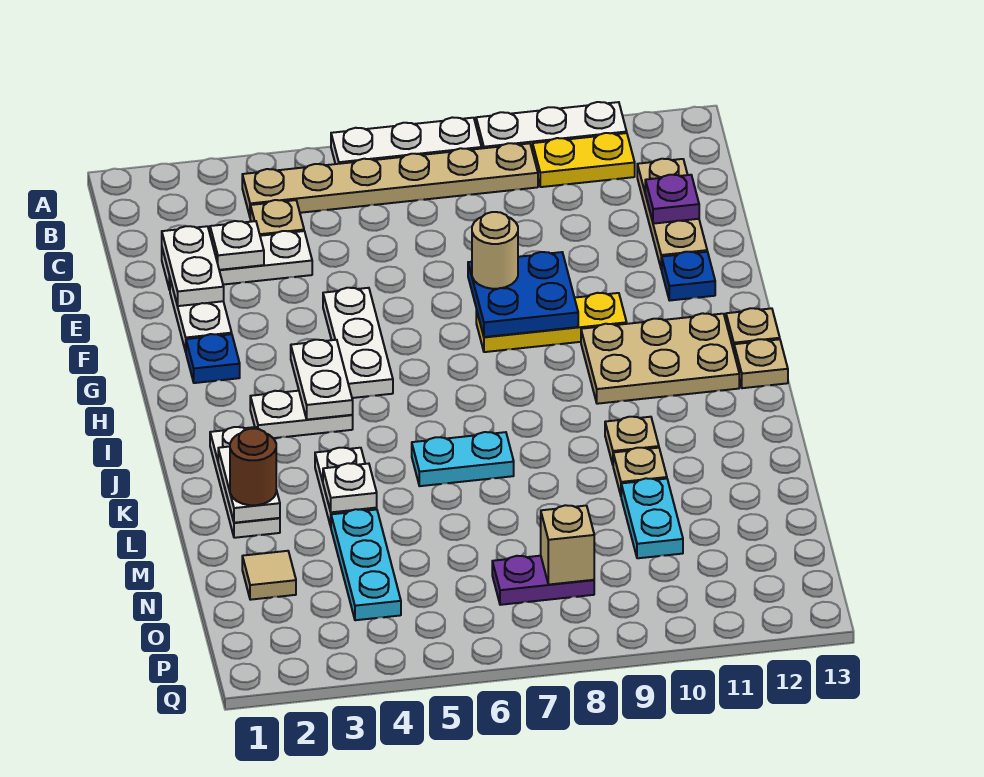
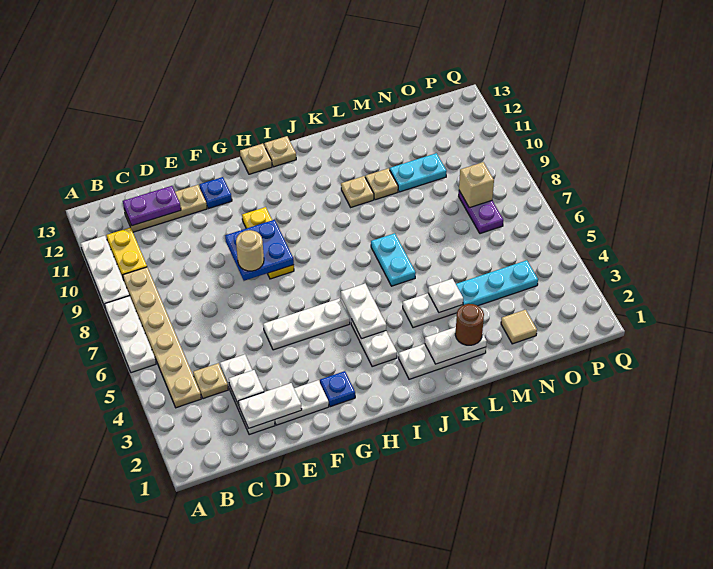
purple plate D12 level 2 -> purple plate C12:D12 level 2
white plate H4:I4 level 2 -> white plate I4:I5 level 2
tan plate H10:I12 level 1 -> none

